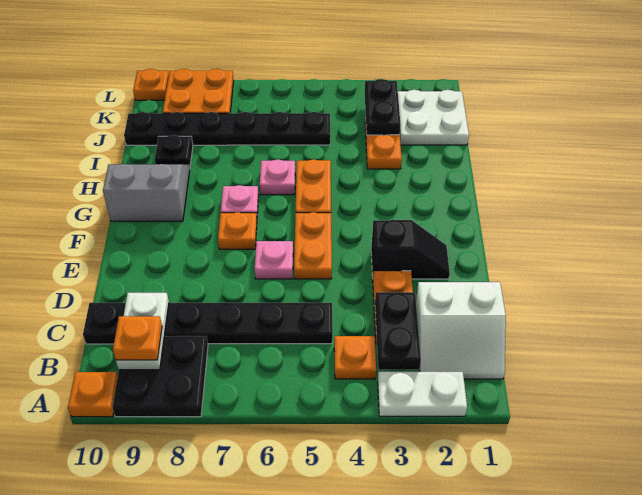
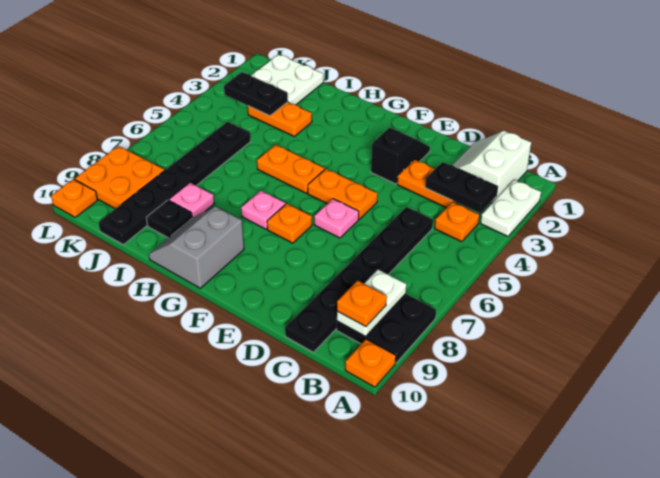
white slope B1:C2 level 1 top C -> white slope B1:C2 level 1 top B
white plate B9:C9 level 2 -> white plate B8:B9 level 2
pink plate H6 level 1 -> pink plate I8 level 1

